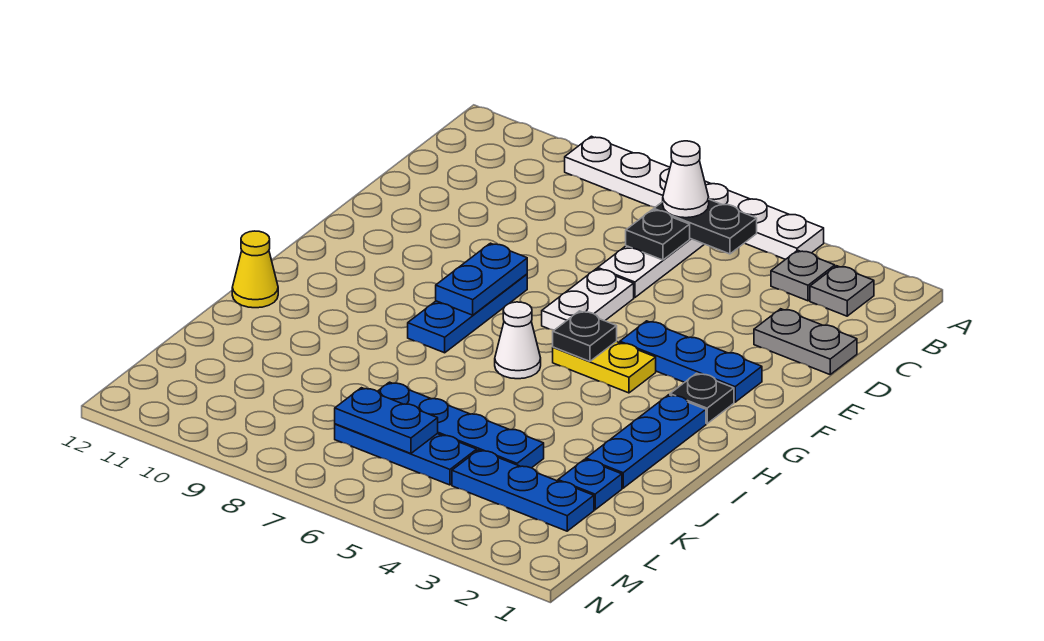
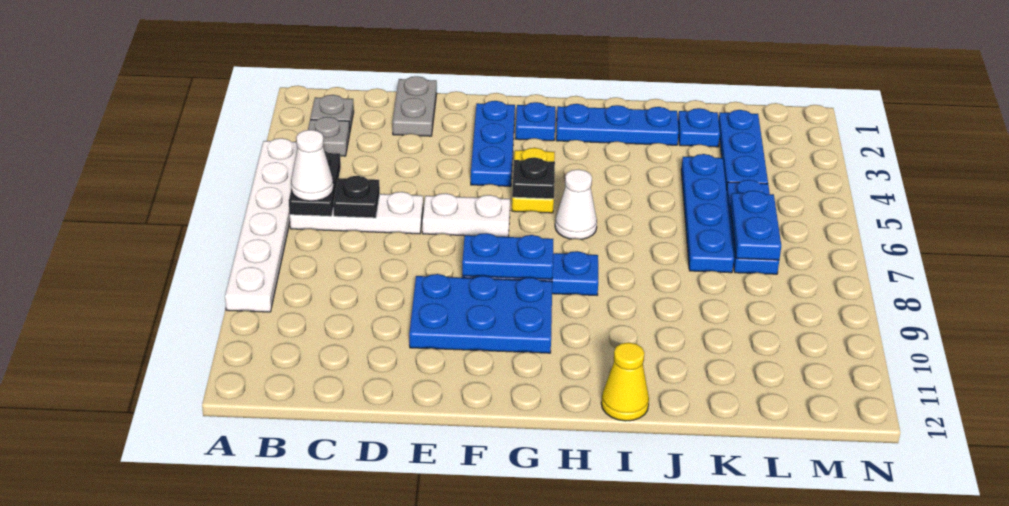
none -> blue plate E9:G10 level 1
black plate G2 level 1 -> blue plate G2 level 1

